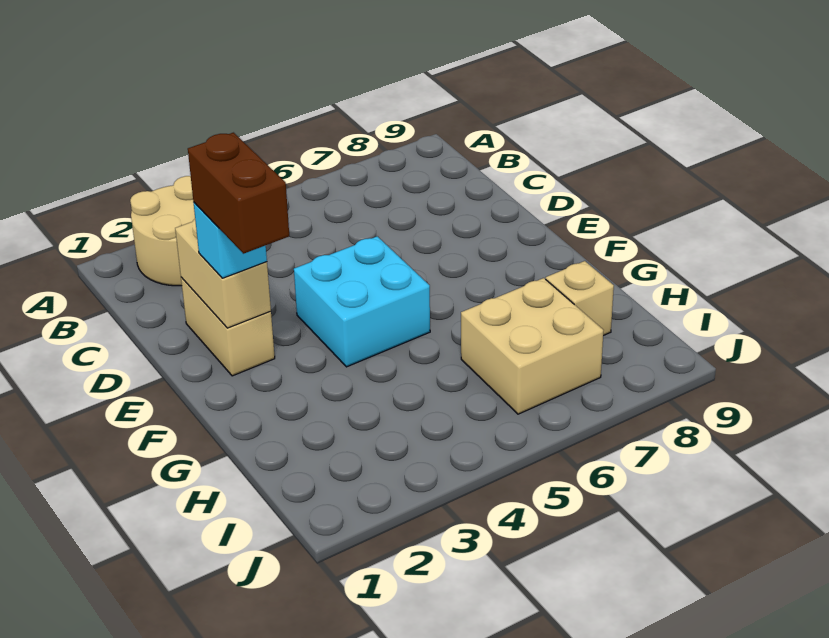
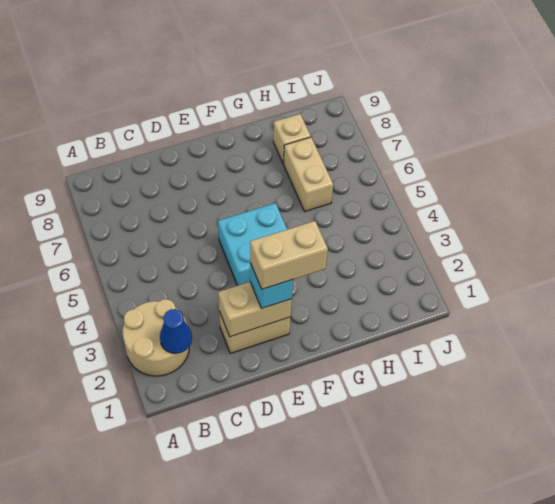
none -> blue cone B2 level 2
brown brick E2:F2 level 4 -> tan brick E2:F2 level 4
tan brick H6:I7 level 1 -> tan brick H6:H7 level 1

